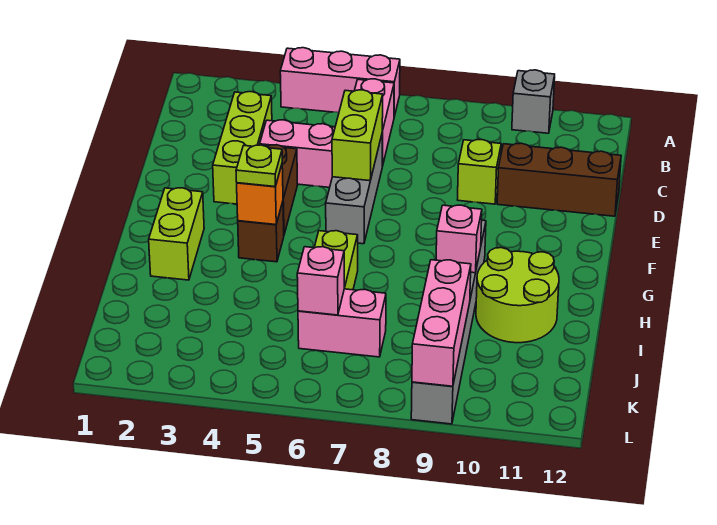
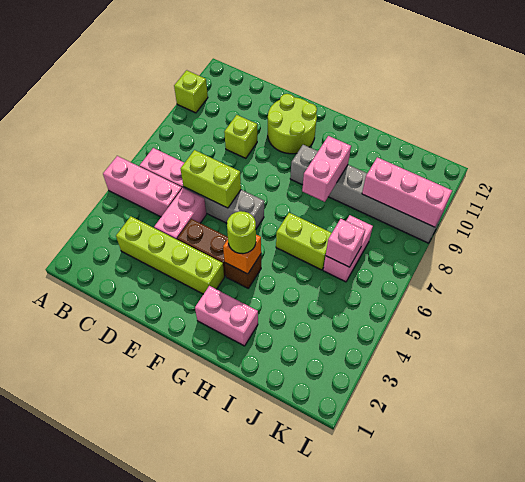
pink brick A4:A6 level 1 -> pink brick A5:C5 level 1
grey brick A10 level 1 -> lime brick A10 level 1
lime brick C3:E3 level 1 -> lime brick C3:F3 level 1
brown brick D10:D12 level 1 -> none
lime brick G2:H2 level 1 -> pink brick G2:H2 level 1
lime plate G4 level 3 -> lime round brick G4 level 3
pink brick H9 level 2 -> pink brick H8:H9 level 2
lime round brick H10:I11 level 1 -> lime round brick E10:F11 level 1

